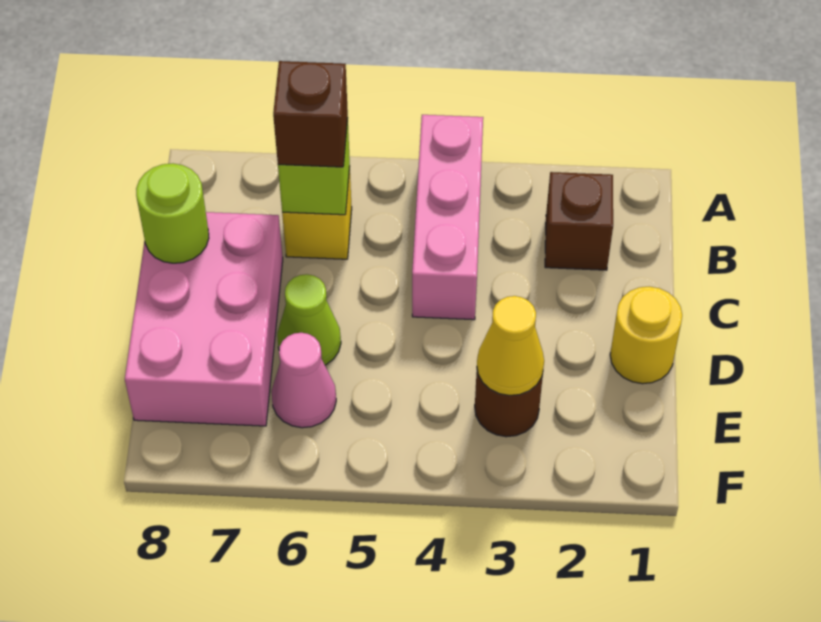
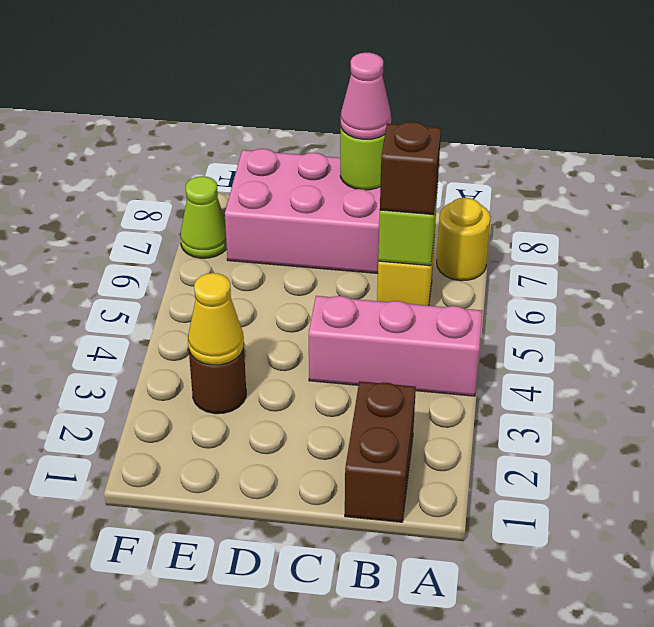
brown brick B2 level 1 -> brown brick B1:B2 level 1
yellow round brick D1 level 1 -> yellow round brick A7 level 1
lime cone D6 level 1 -> lime cone F7 level 1
pink cone E6 level 1 -> pink cone C8 level 3

